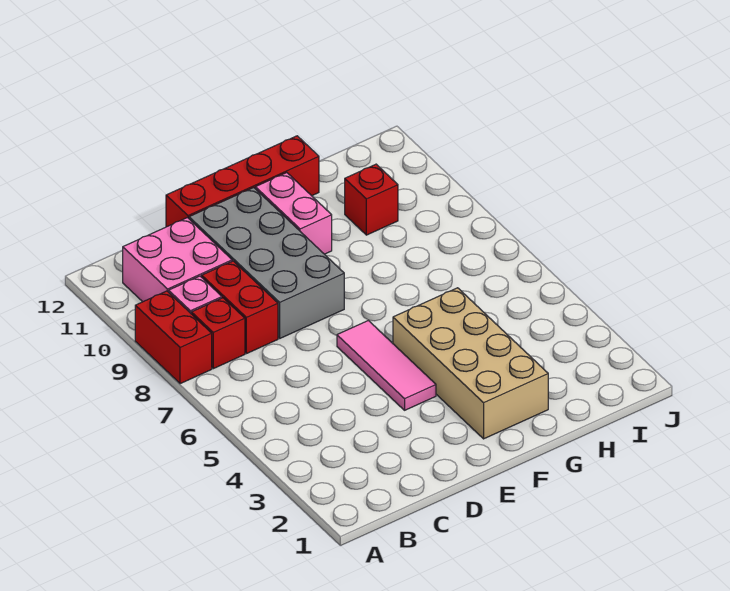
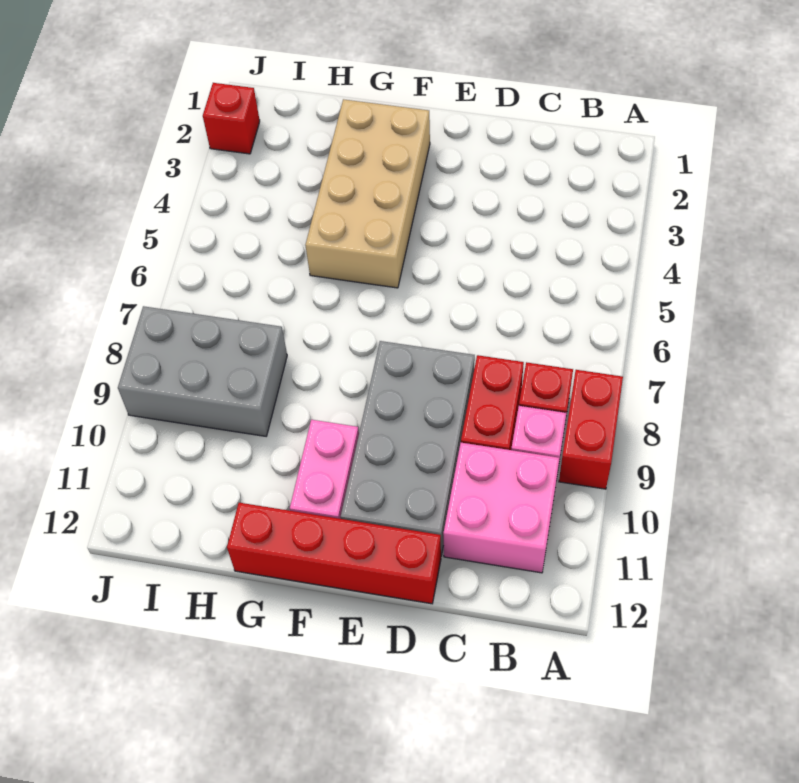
pink tile E4:E6 level 1 -> none
none -> grey brick H8:J9 level 1
red brick H10 level 1 -> red brick J2 level 1

